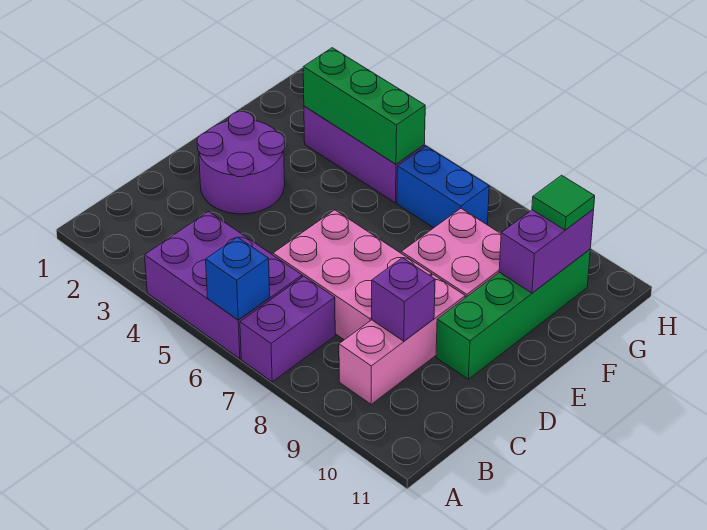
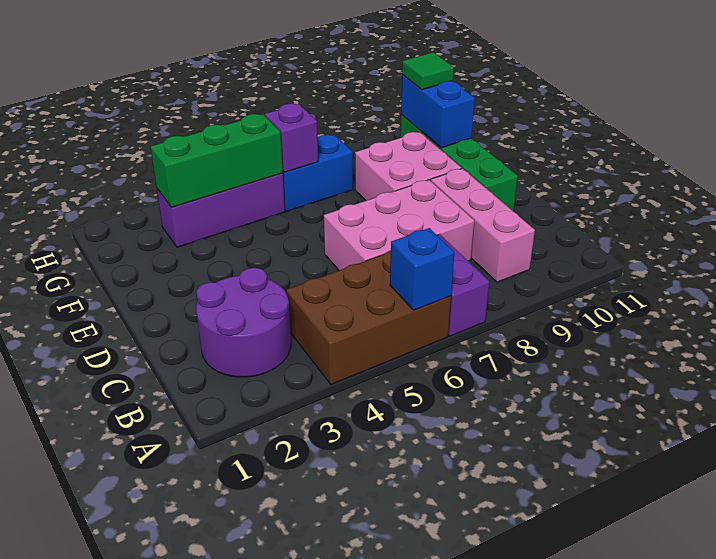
purple brick A4:B6 level 1 -> brown brick A4:B6 level 1
purple brick C9 level 2 -> purple brick G6 level 2
purple round brick D2:E3 level 1 -> purple round brick B2:C3 level 1
purple brick F10:G10 level 2 -> blue brick F10:G10 level 2

